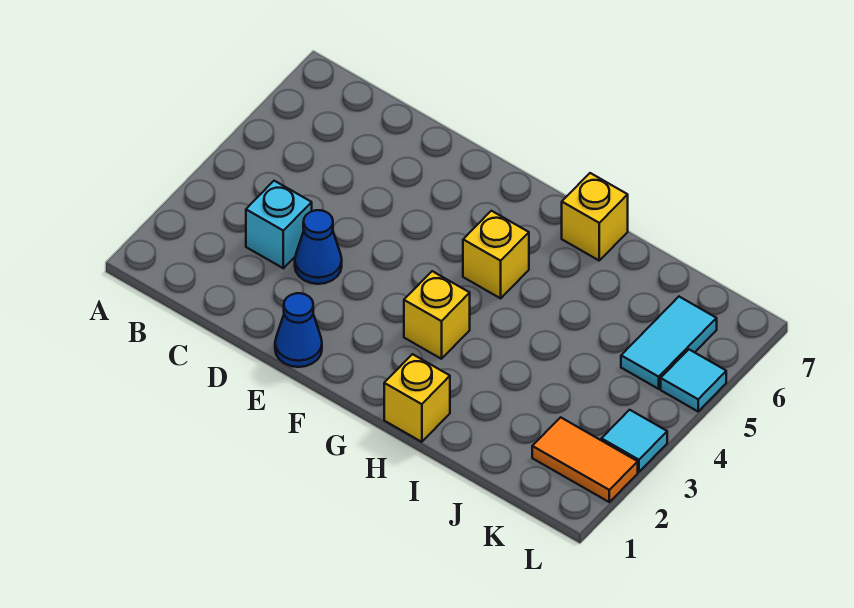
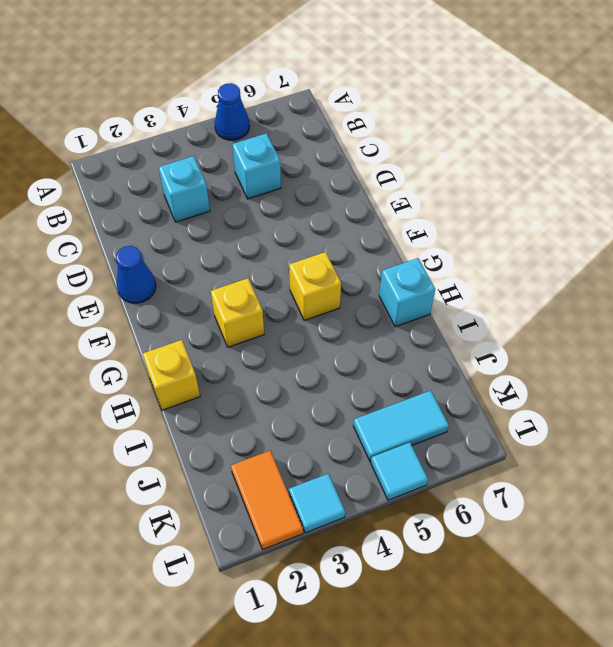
none -> cyan brick C5 level 1
blue cone D3 level 1 -> blue cone A5 level 1
yellow brick H7 level 1 -> cyan brick H7 level 1

